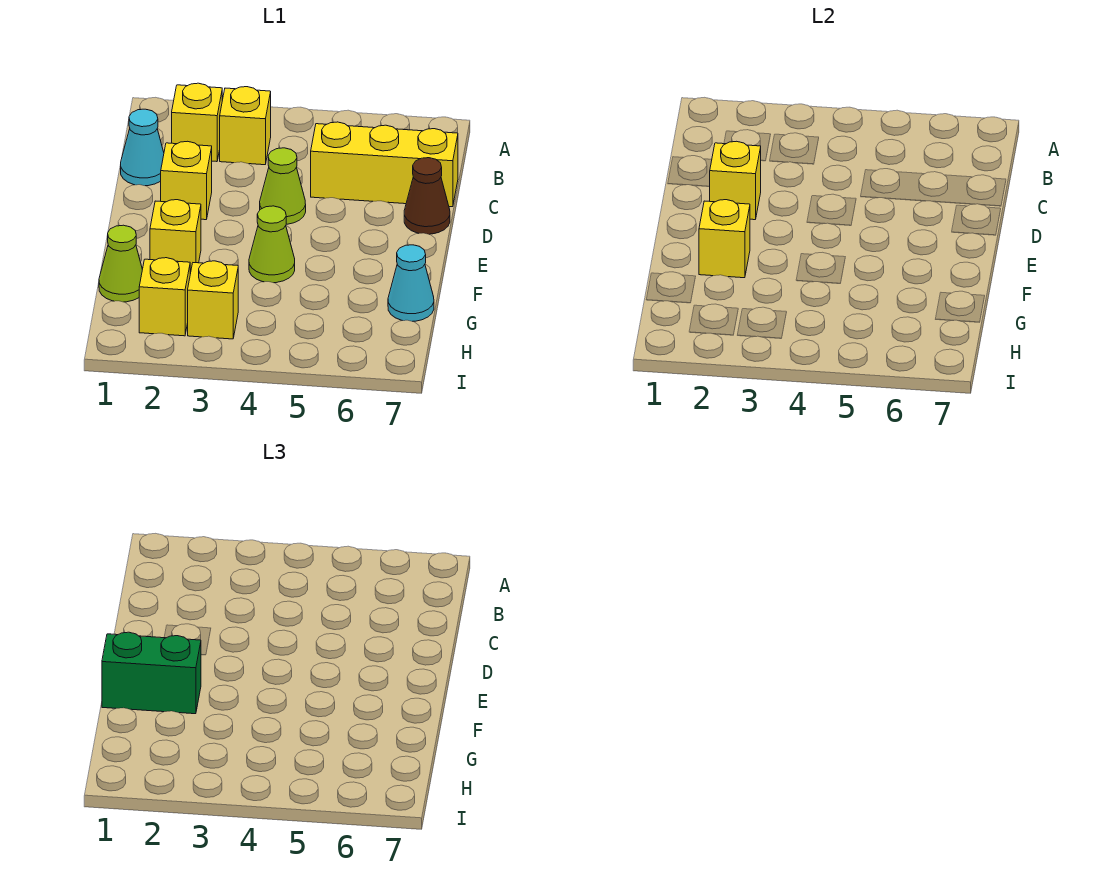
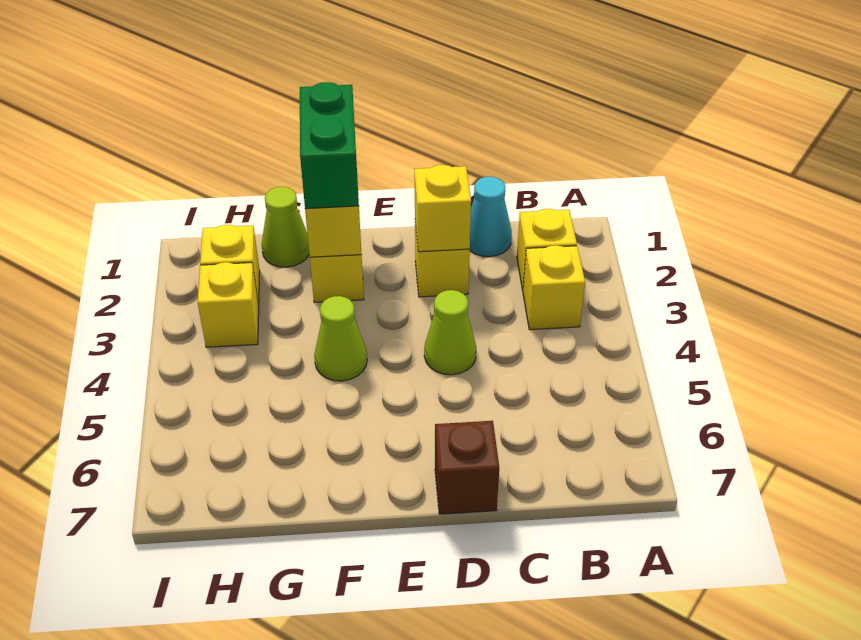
yellow brick C5:C7 level 1 -> none
brown cone D7 level 1 -> brown brick D7 level 1
cyan cone G7 level 1 -> none

